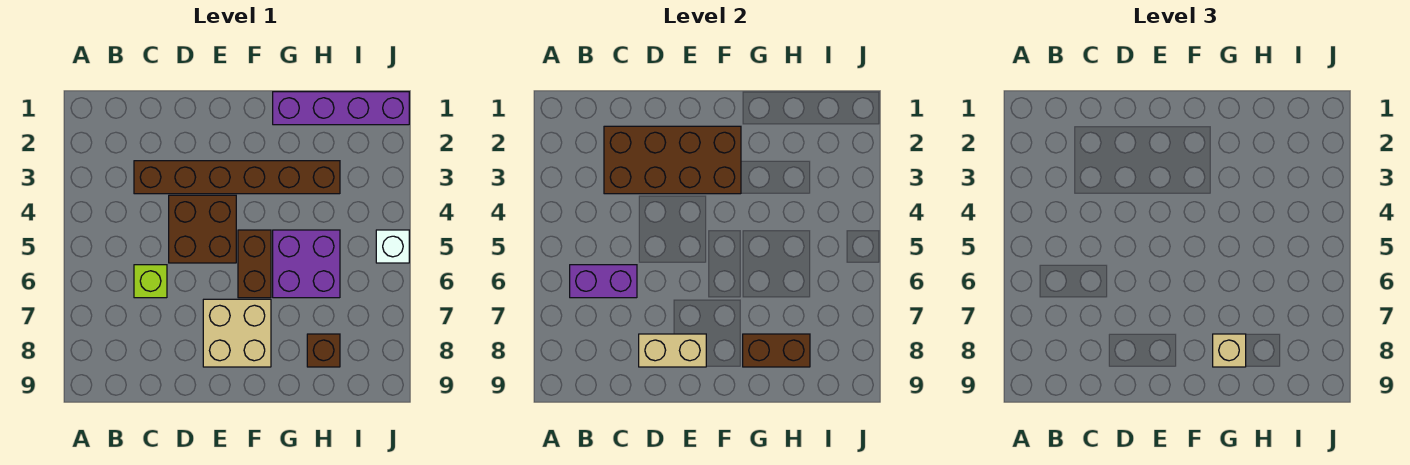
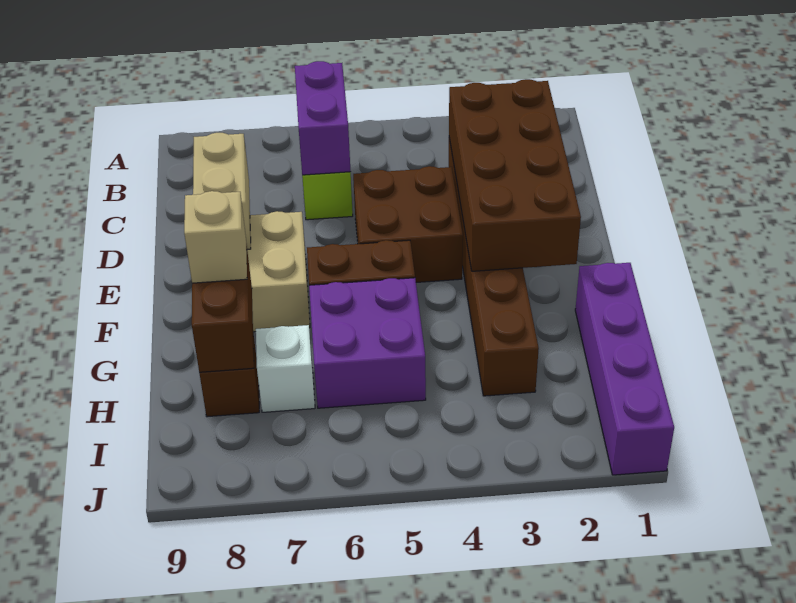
white brick J5 level 1 -> white brick H7 level 1

